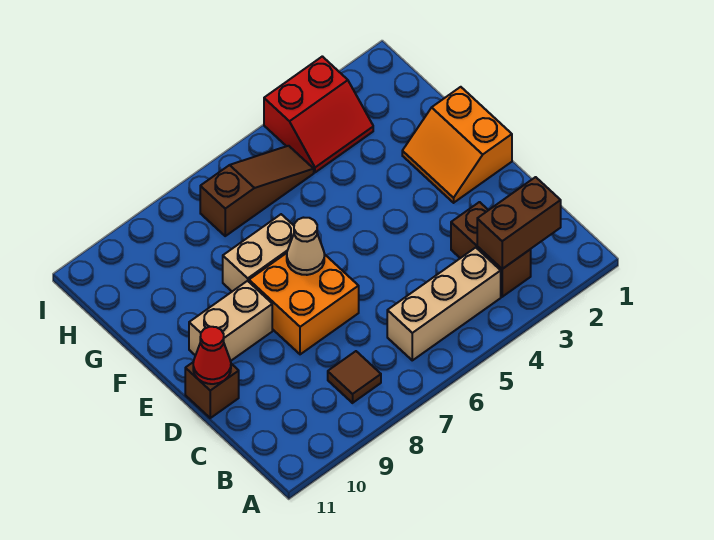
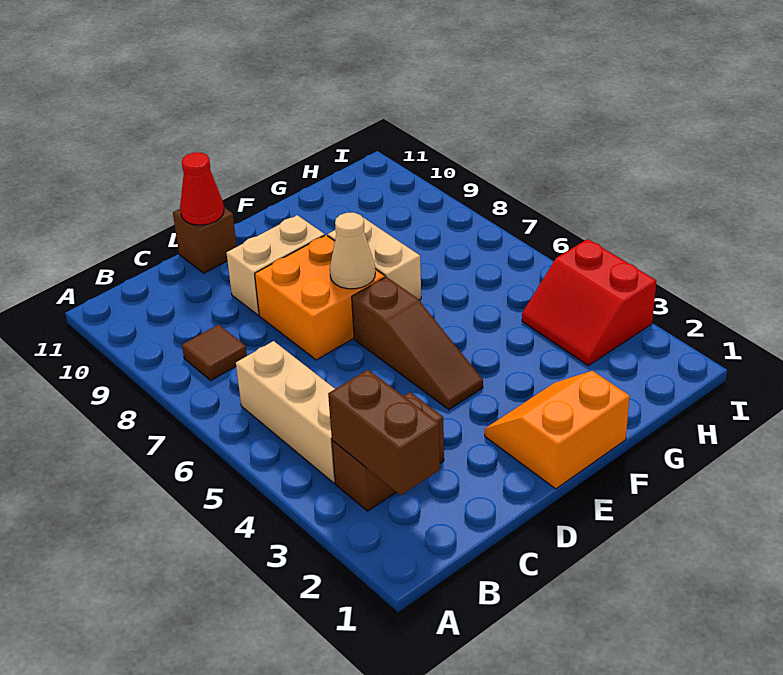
tan brick E9:E10 level 1 -> tan brick D9:E9 level 1
brown slope H5:H7 level 1 top 7 -> brown slope E4:E6 level 1 top 6

